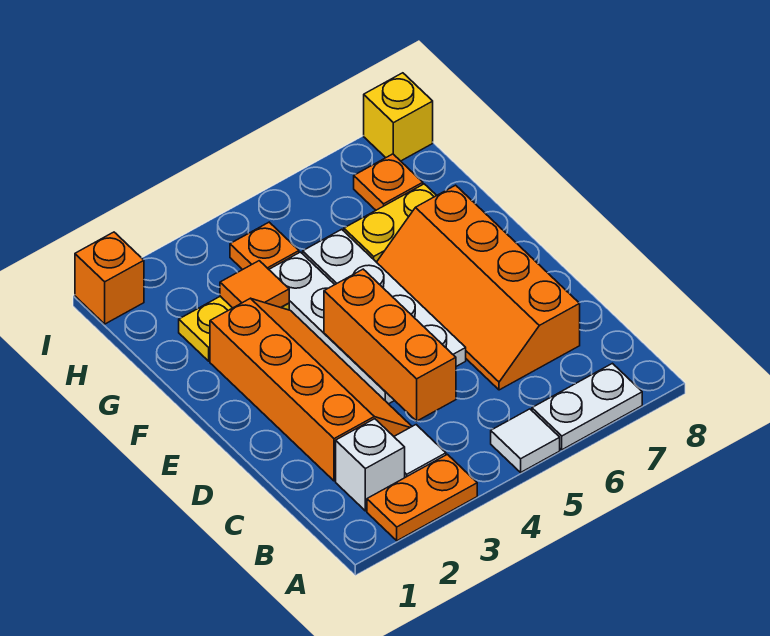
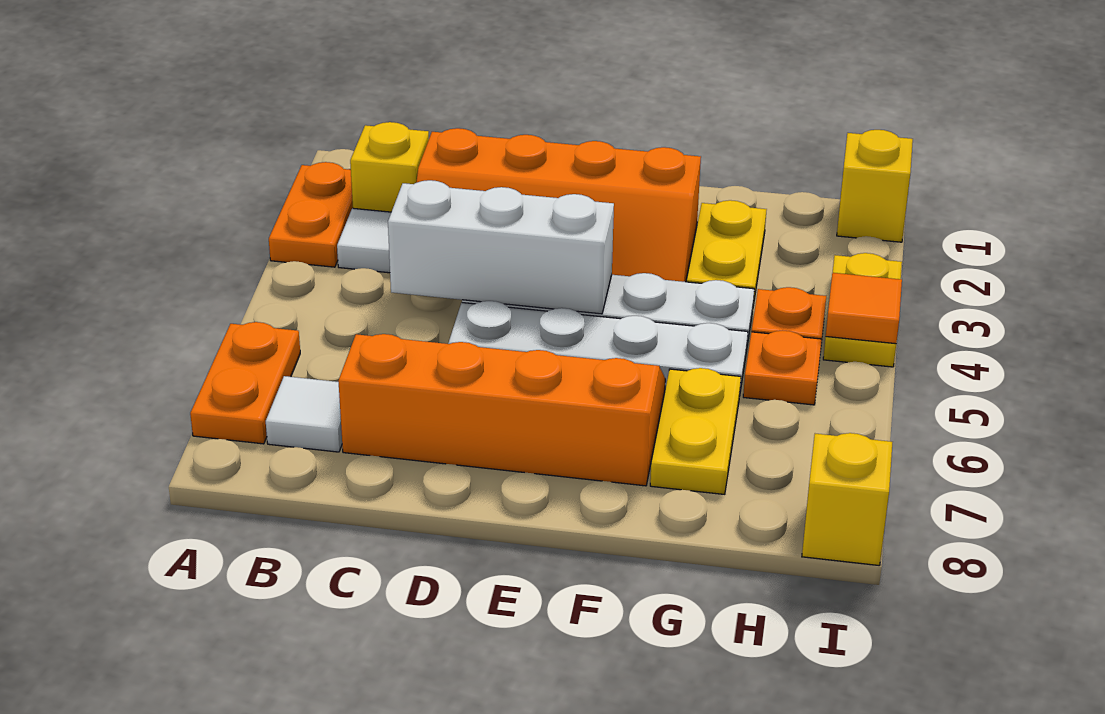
white tile A5 level 1 -> white tile B7 level 1
white plate A6:A7 level 1 -> orange plate A6:A7 level 1
white brick B2 level 1 -> yellow brick B2 level 1
orange brick C4:E4 level 2 -> white brick C4:E4 level 2
orange tile G3 level 2 -> orange tile I4 level 2
orange plate H7 level 1 -> orange plate H5 level 1
orange brick I1 level 1 -> yellow brick I1 level 1
none -> yellow plate I3:I4 level 1

